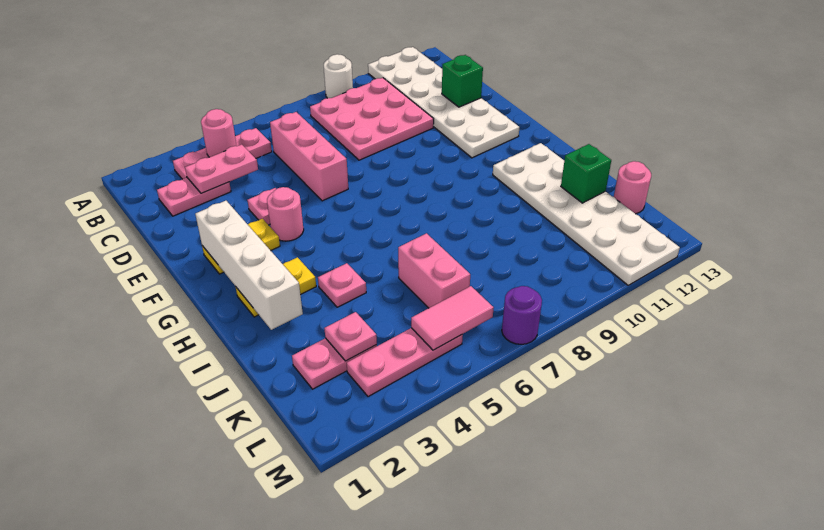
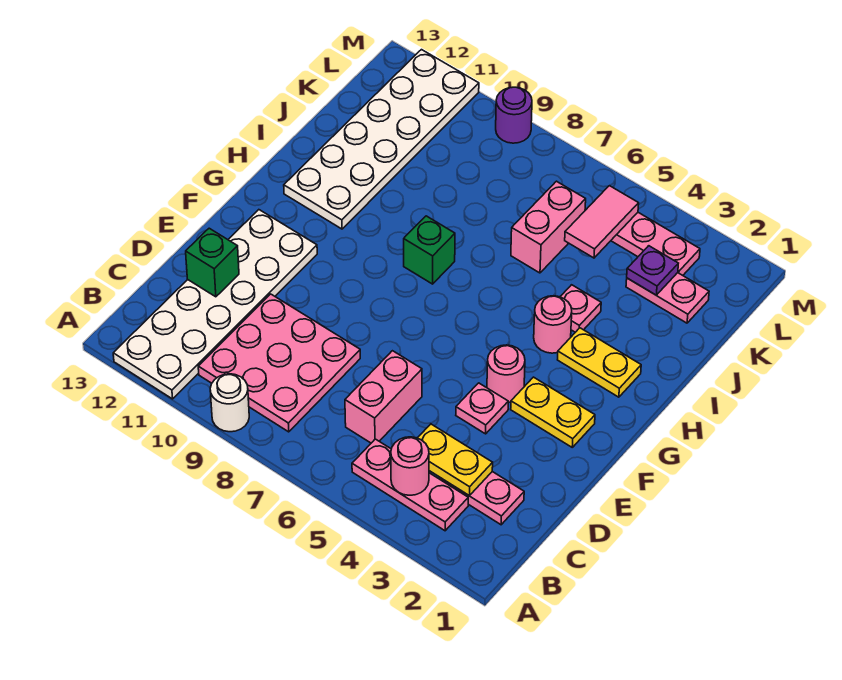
pink plate C3:C4 level 2 -> yellow plate C3:C4 level 2
pink brick C6:E6 level 1 -> pink brick C6:D6 level 1
white brick F2:I2 level 2 -> none
green brick J12 level 2 -> green brick H8 level 1
pink plate K3 level 2 -> purple plate K3 level 2
pink round brick K13 level 1 -> pink round brick H4 level 1
pink tile L5:L6 level 2 -> pink tile K5:L5 level 2
purple round brick M7 level 1 -> purple round brick M9 level 1

